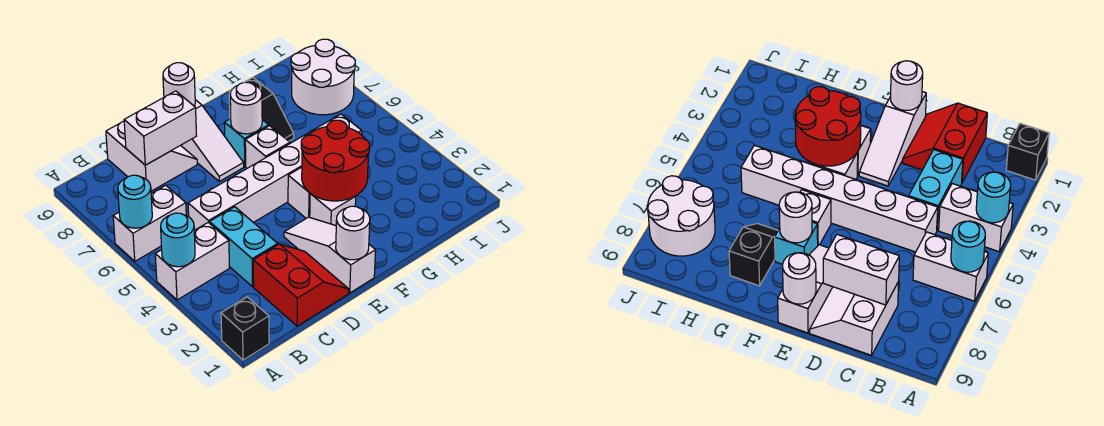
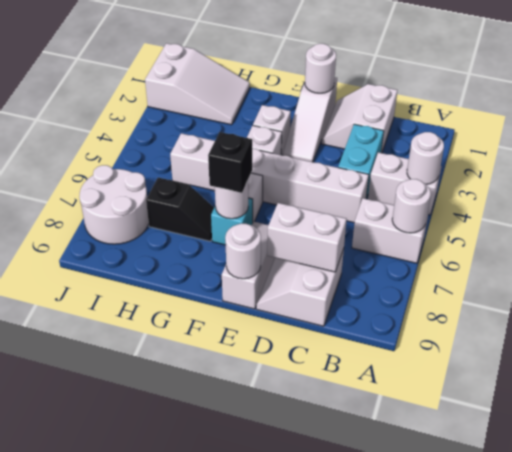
black brick A1 level 1 -> black brick F7 level 3
cyan round brick A4 level 2 -> white round brick A4 level 2
cyan round brick A6 level 2 -> white round brick A6 level 2
red slope C1:D2 level 1 top C -> white slope C1:D2 level 1 top C
red round brick F3:G4 level 2 -> none
black slope G7:G8 level 1 top 8 -> black slope G7:H7 level 1 top H
none -> white slope H1:J2 level 1 top J

